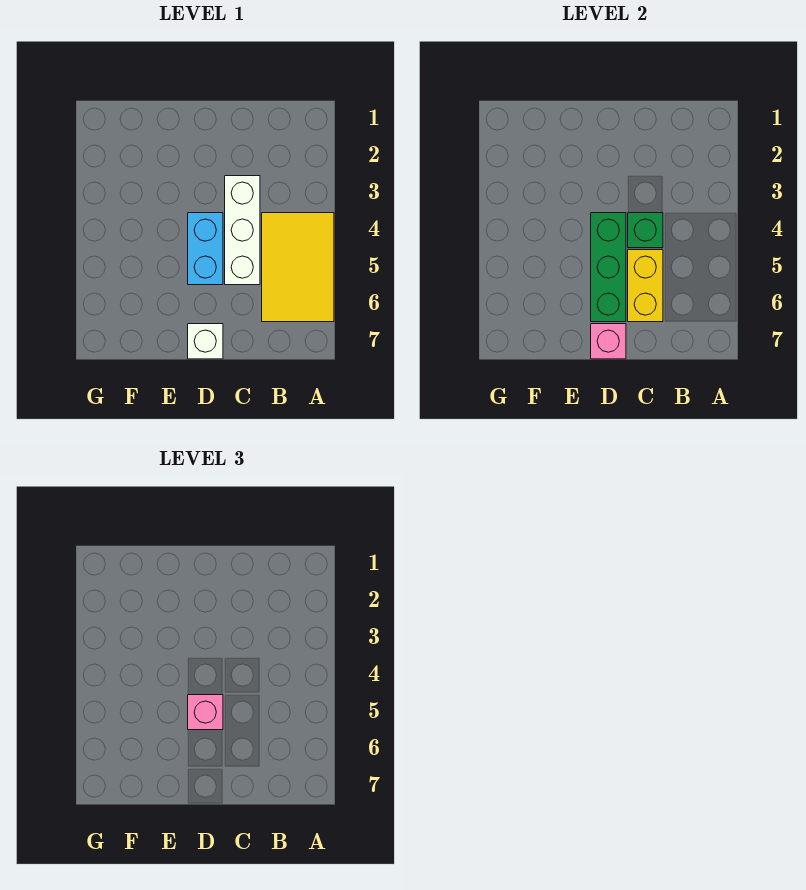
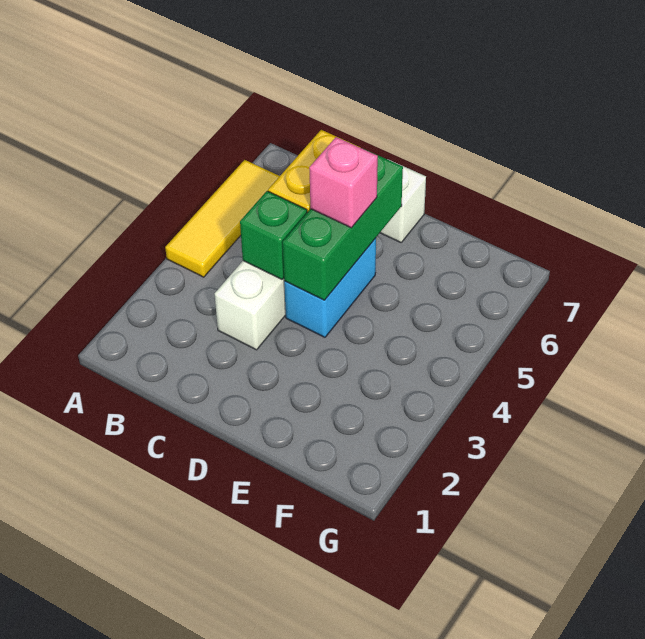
yellow tile A4:B6 level 1 -> yellow tile A4:A6 level 1
pink brick D7 level 2 -> none

